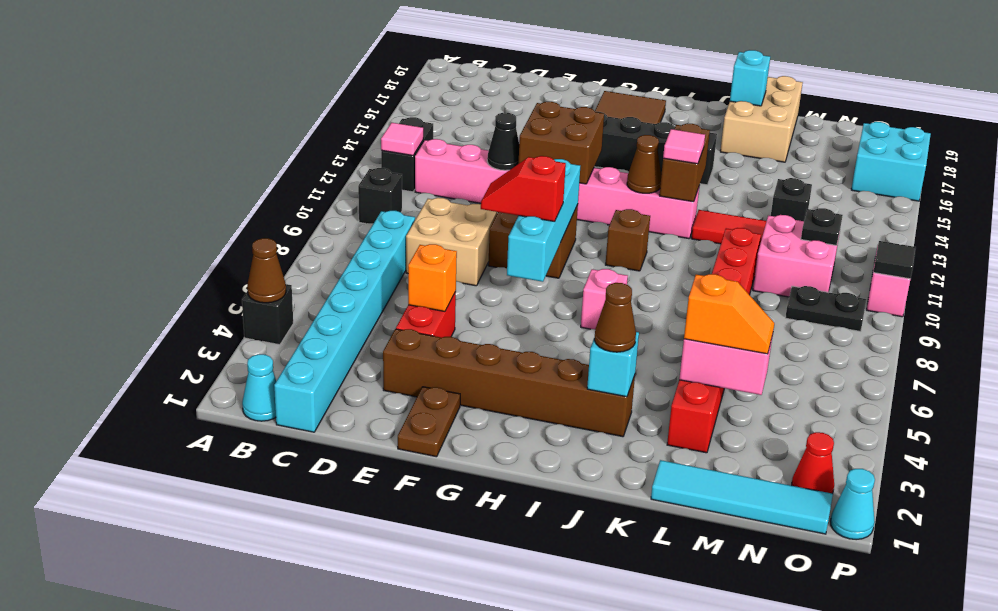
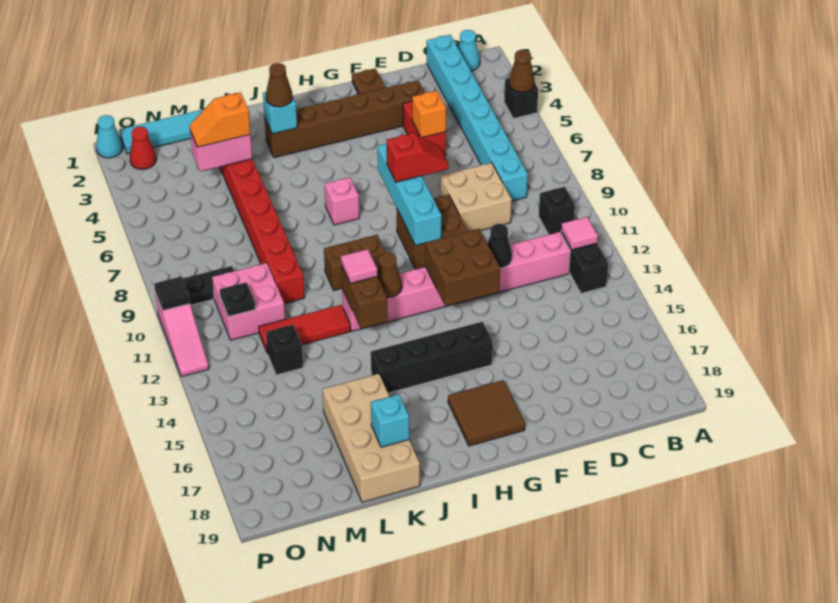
brown brick I10 level 1 -> brown brick I10:J10 level 1
tan brick K17:L19 level 1 -> tan brick K16:L19 level 1
cyan brick O16:P17 level 1 -> none

